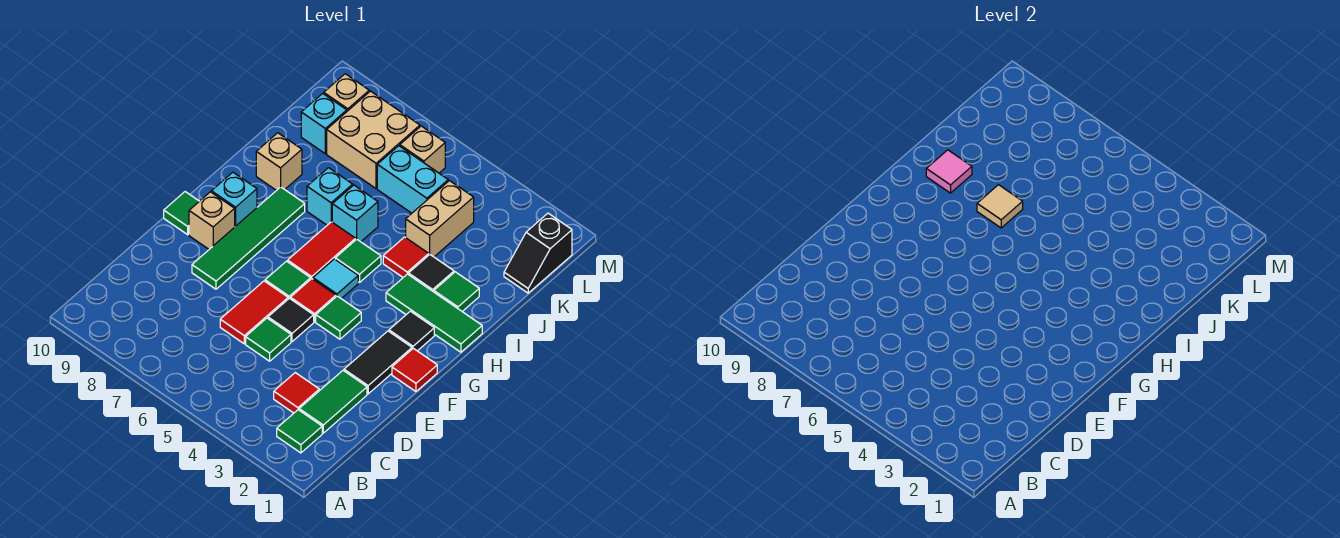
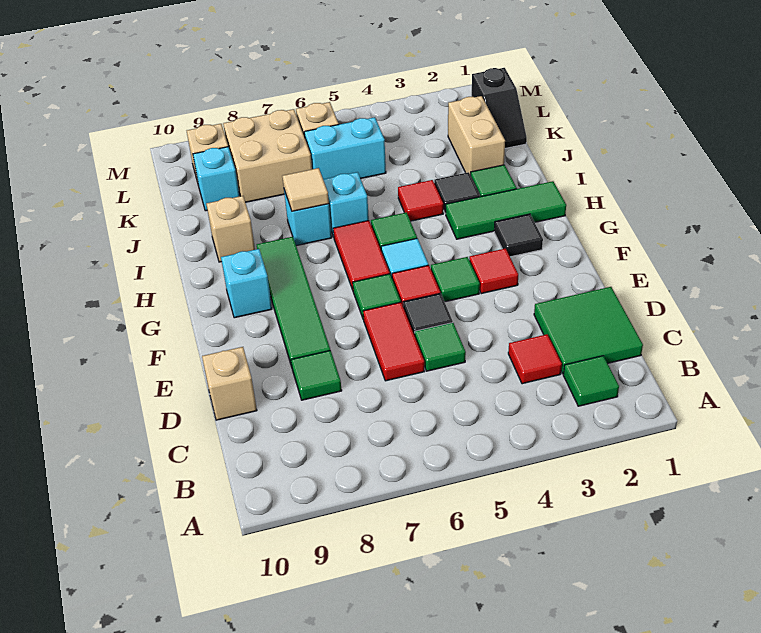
green tile C2:D2 level 1 -> green tile C1:D2 level 1
black tile E2:F2 level 1 -> none
red tile F1 level 1 -> red tile F3 level 1
tan brick F9 level 1 -> tan brick D10 level 1
green tile F10 level 1 -> green tile D8 level 1
pink tile I9 level 2 -> none
tan brick J4:K4 level 1 -> tan brick J2:K2 level 1

